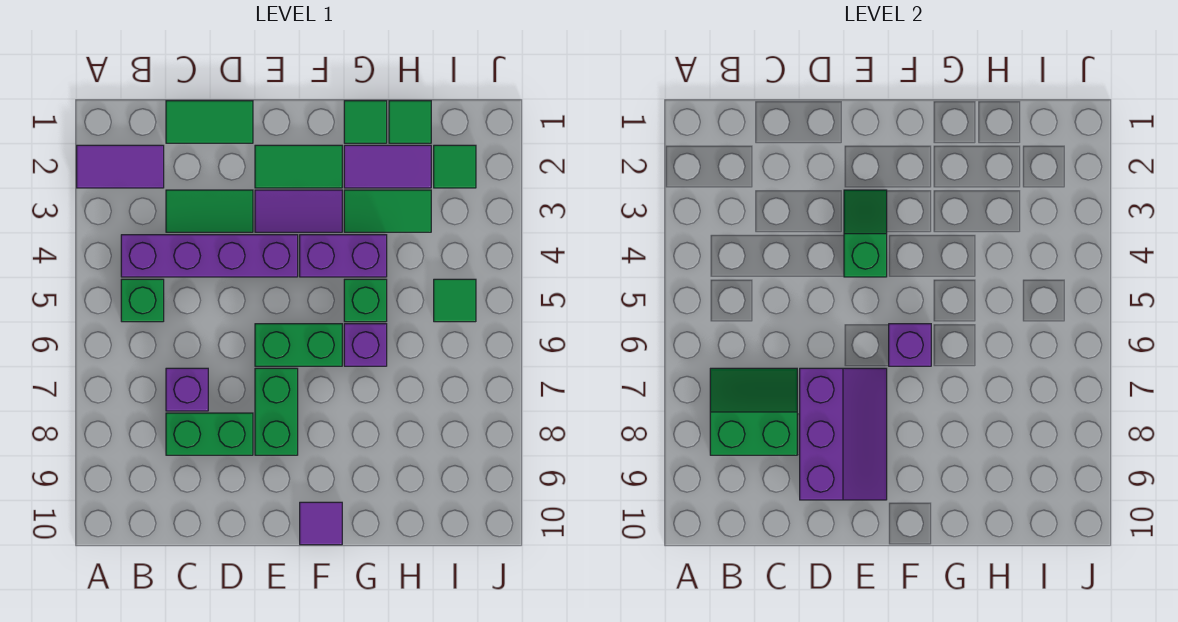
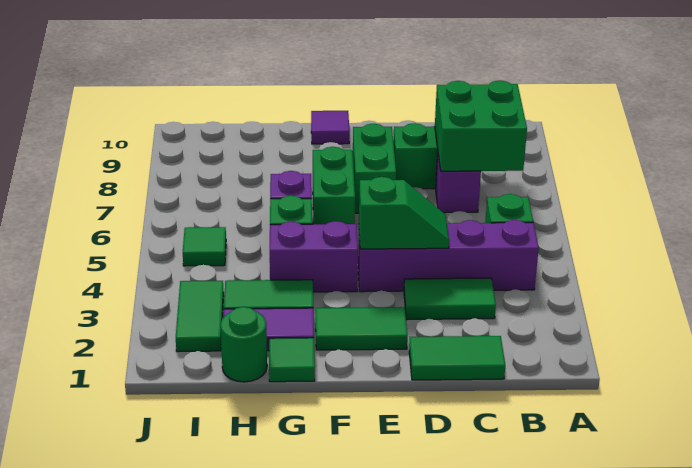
purple tile A2:B2 level 1 -> none
green slope B7:C8 level 2 top 8 -> green brick B7:C8 level 2
purple slope D7:E9 level 2 top D -> none
purple tile E3:F3 level 1 -> none
green slope E3:E4 level 2 top 4 -> green slope D4:E4 level 2 top E
green brick E6:F6 level 1 -> green brick F6:F7 level 1
purple brick F6 level 2 -> none
green tile H1 level 1 -> green round brick H1 level 1
green tile I2 level 1 -> green tile I2:I3 level 1

